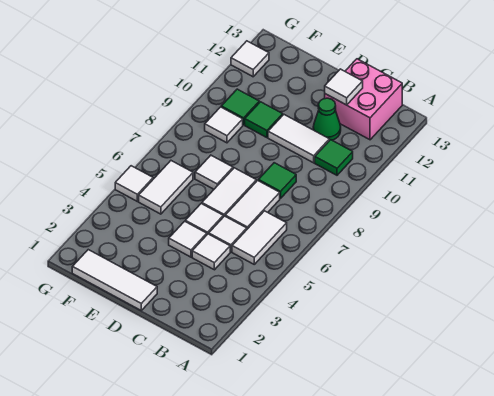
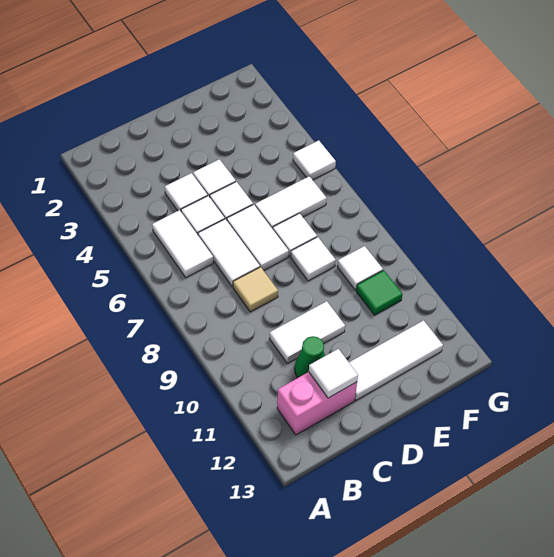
green tile B10 level 1 -> none
pink brick B12:C13 level 1 -> pink brick B12:C12 level 1
green tile C8 level 1 -> tan tile C8 level 1
white tile D1:F1 level 1 -> white tile D12:F12 level 1
green tile E10 level 1 -> none
white tile F5:F6 level 1 -> white tile E6:F6 level 1
white tile G12 level 1 -> white tile E8 level 1

